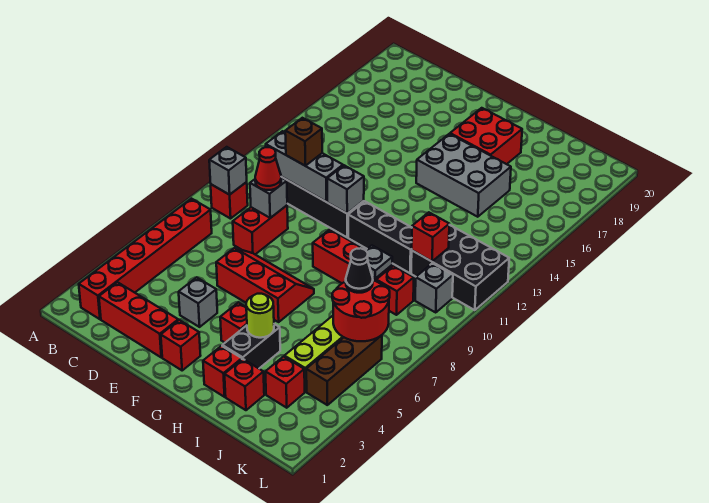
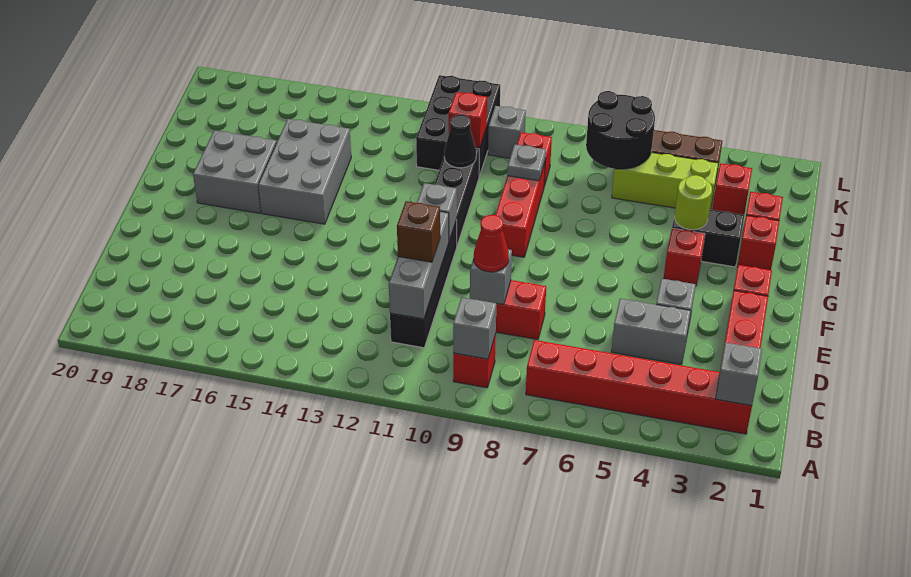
none -> grey brick B2 level 2
none -> grey brick D4:D5 level 1
red slope E6:G7 level 1 top 6 -> none
red brick G17:H18 level 1 -> grey brick G17:H18 level 1
red round brick J6:K7 level 2 -> black round brick J6:K7 level 2
black cone J7 level 3 -> black cone I11 level 2

